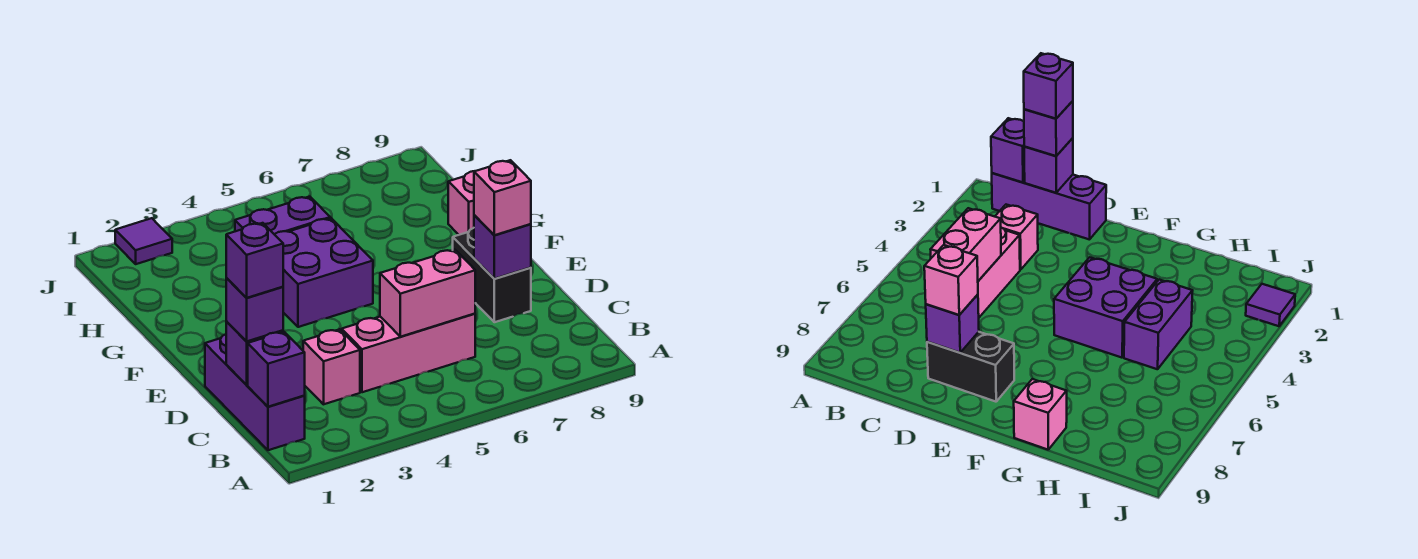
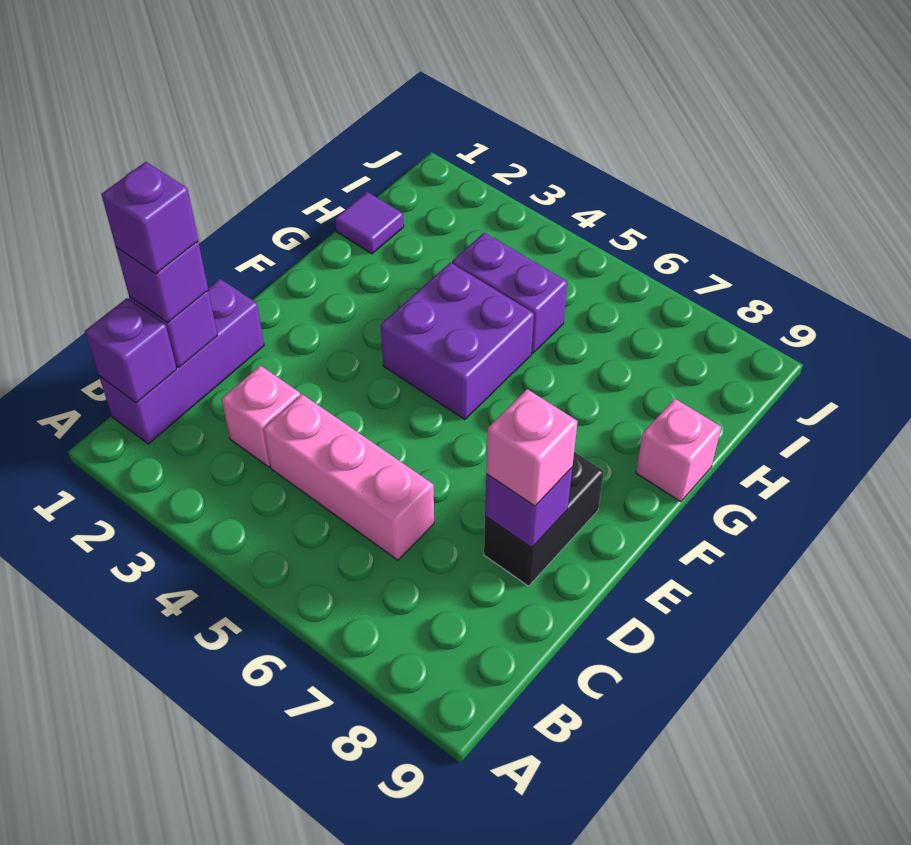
pink brick C5:C6 level 2 -> none
purple tile J2 level 1 -> purple tile H1 level 1

